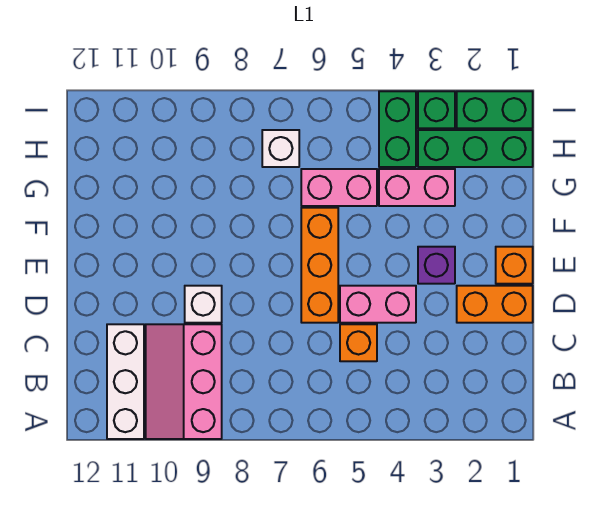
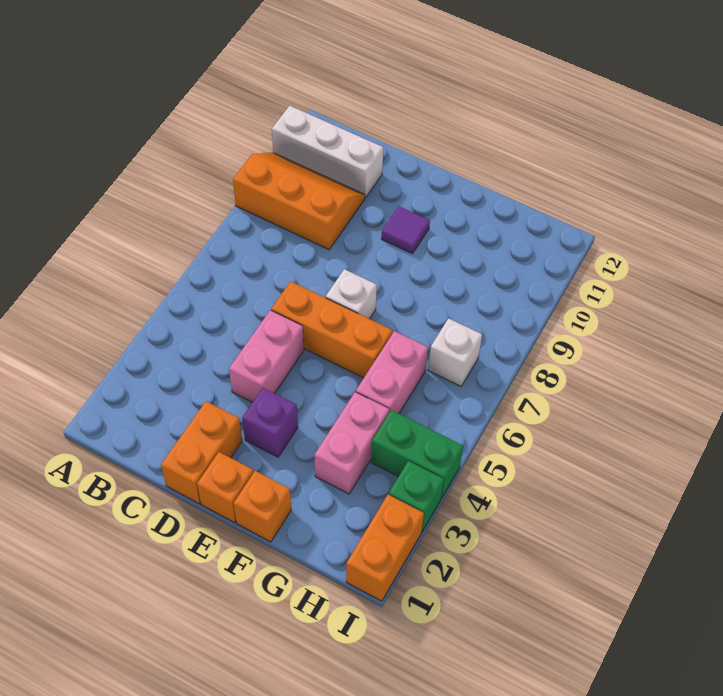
pink slope A9:C10 level 1 top 9 -> orange slope A9:C10 level 1 top 9
orange brick C5 level 1 -> orange brick F1 level 1
white brick D9 level 1 -> white brick E7 level 1
none -> purple tile E10 level 1
green brick H1:H3 level 1 -> none
green brick I1:I2 level 1 -> orange brick I1:I2 level 1

